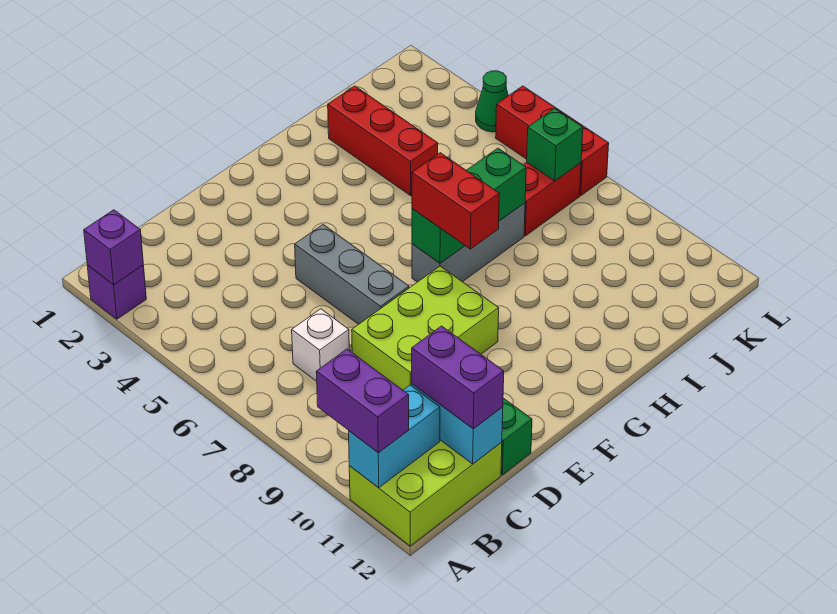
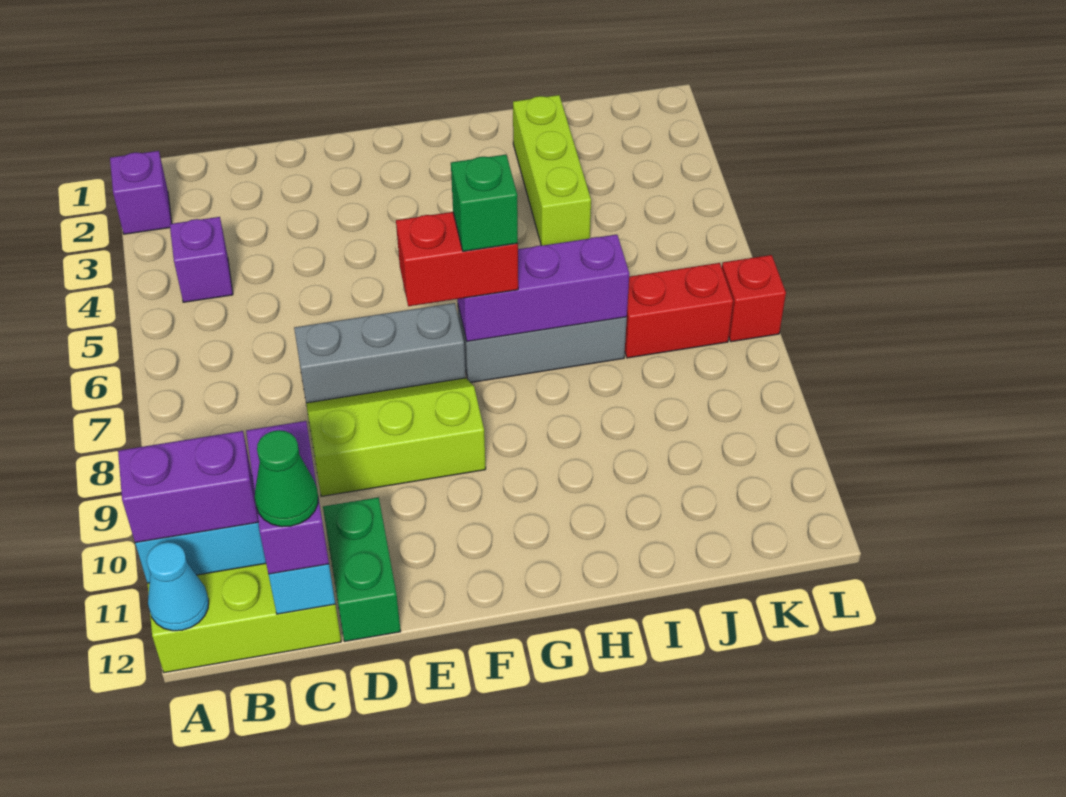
purple brick A2 level 2 -> purple brick B4 level 1
purple brick A10:A11 level 3 -> purple brick A11:B11 level 3
none -> cyan cone A12 level 2
white brick C7 level 1 -> none
lime brick D8:F9 level 1 -> lime slope D8:F9 level 1 top 9
grey brick E5:E7 level 1 -> grey brick D7:F7 level 1
green brick G7:I7 level 2 -> purple brick G7:I7 level 2
red brick G7:G8 level 3 -> red brick F7:G7 level 3
red brick I2:I4 level 1 -> lime brick I2:I4 level 1
green brick K7 level 2 -> green brick G7 level 4
green cone L4 level 1 -> green cone C12 level 4
red brick L5:L7 level 1 -> red brick L7 level 1

